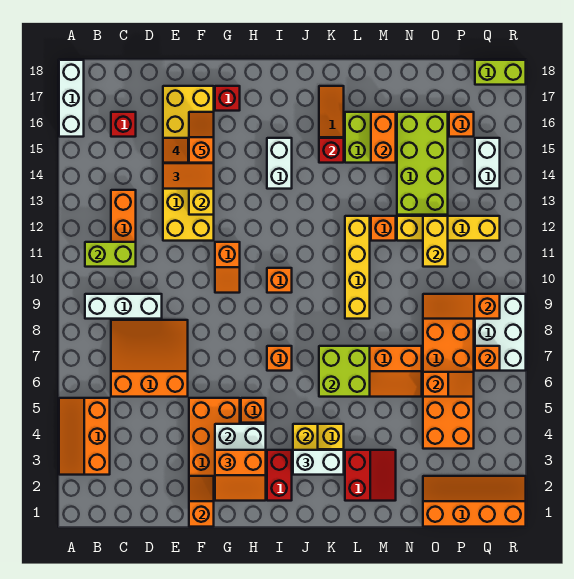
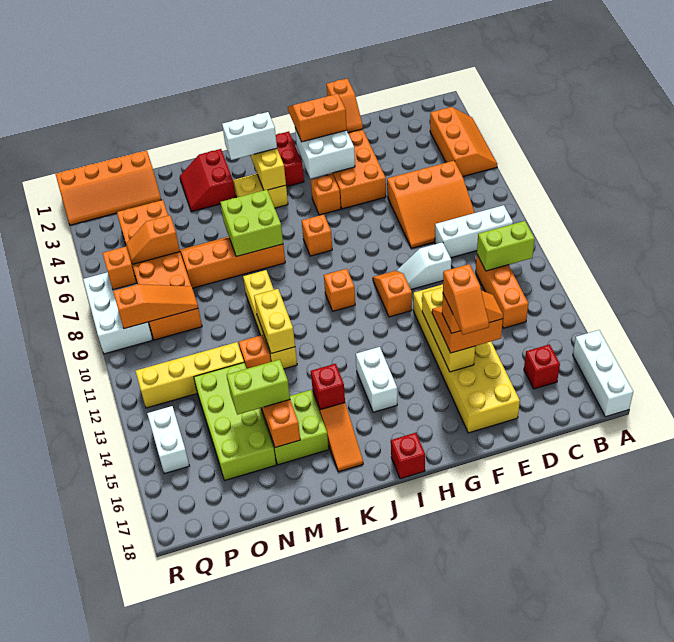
none -> white slope E10:F10 level 1 top E
red brick G17 level 1 -> red brick I18 level 1
yellow brick O11:O12 level 2 -> yellow brick L11:L12 level 2
orange brick P16 level 1 -> none
lime brick Q18:R18 level 1 -> lime brick M15:N15 level 3

